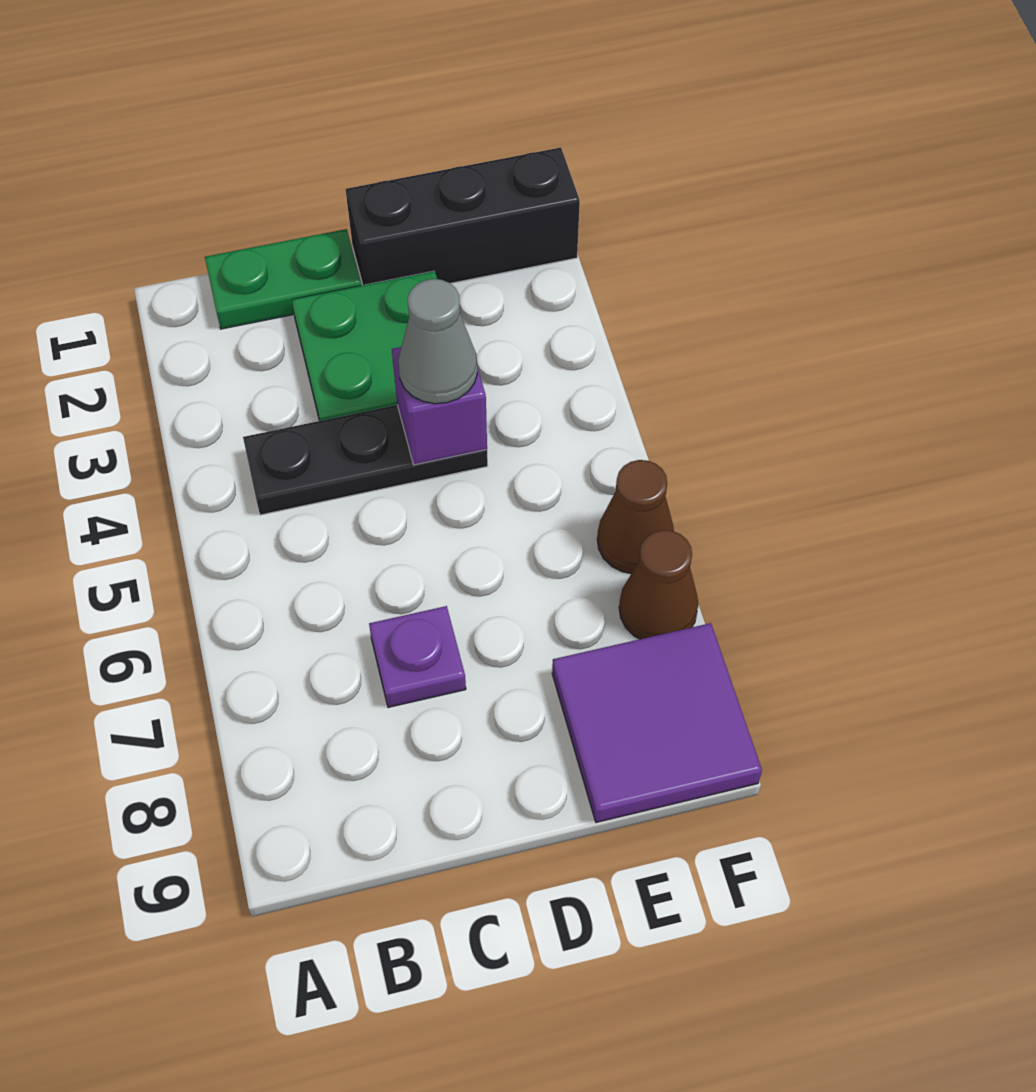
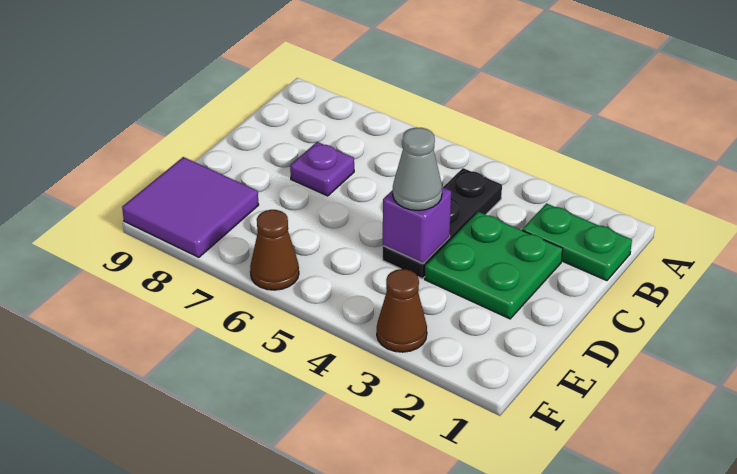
green plate B1:C1 level 1 -> green plate B1:B2 level 1
black brick D1:F1 level 1 -> none
brown cone F7 level 1 -> brown cone F3 level 1

